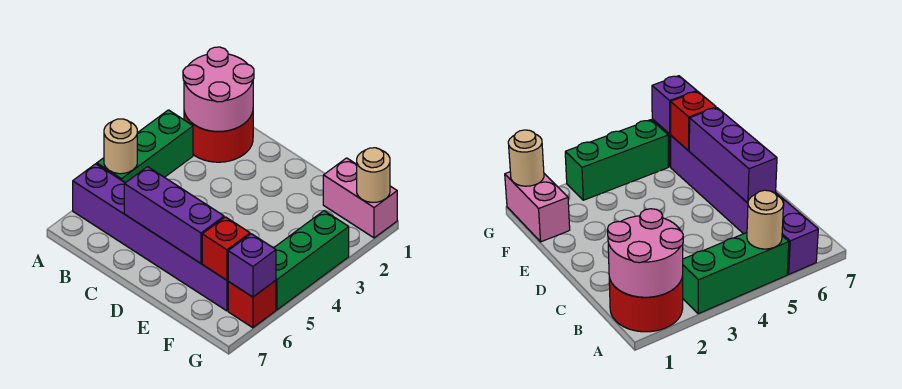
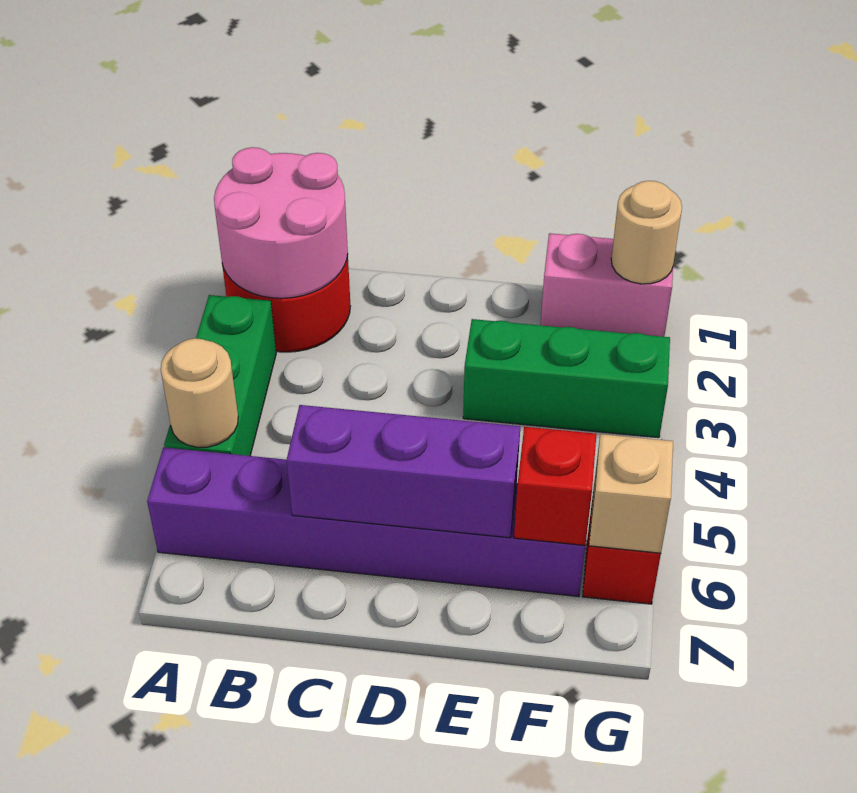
green brick G3:G5 level 1 -> green brick E3:G3 level 1
purple brick G6 level 2 -> tan brick G6 level 2

